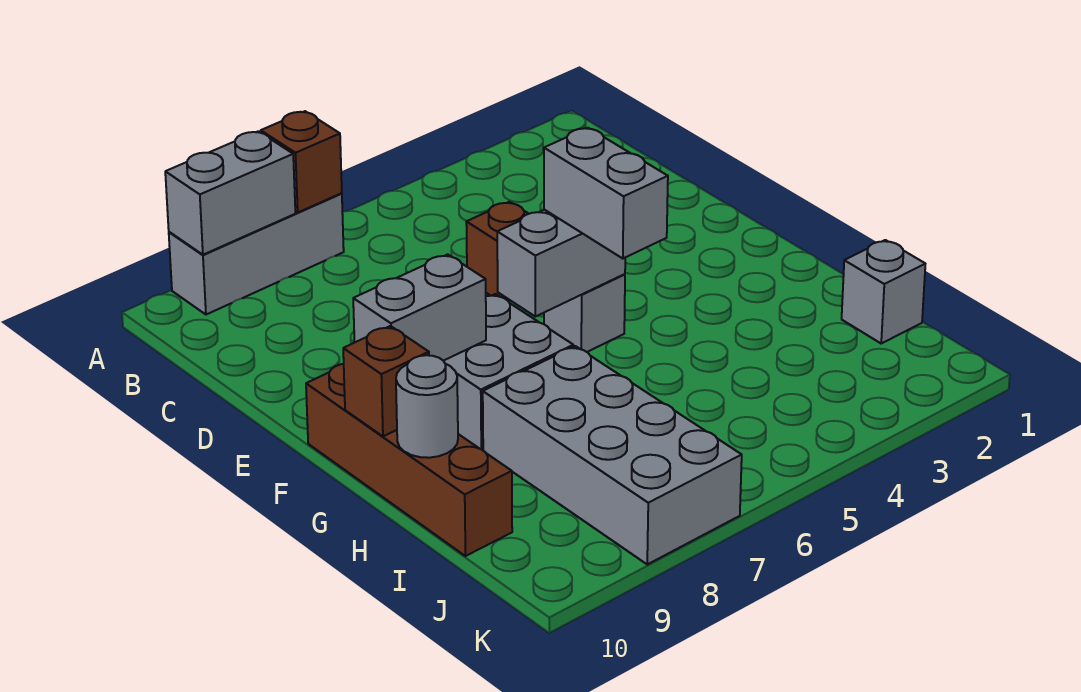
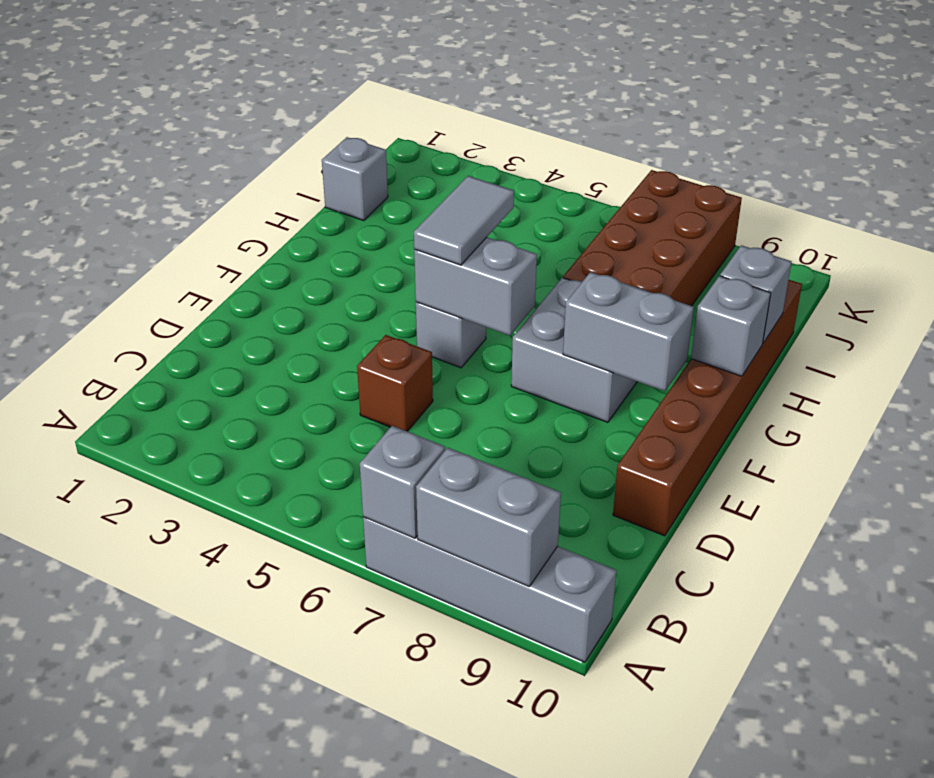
grey brick A7:A9 level 1 -> grey brick A7:A10 level 1
brown brick A7 level 2 -> grey brick A7 level 2
grey brick F5:G5 level 3 -> grey tile F5:G5 level 3
brown brick F10:I10 level 1 -> brown brick D10:I10 level 1
brown brick G10 level 2 -> grey brick G10 level 2
grey brick H7:K8 level 1 -> brown brick H7:K8 level 1
grey round brick H10 level 2 -> grey brick H10 level 2

